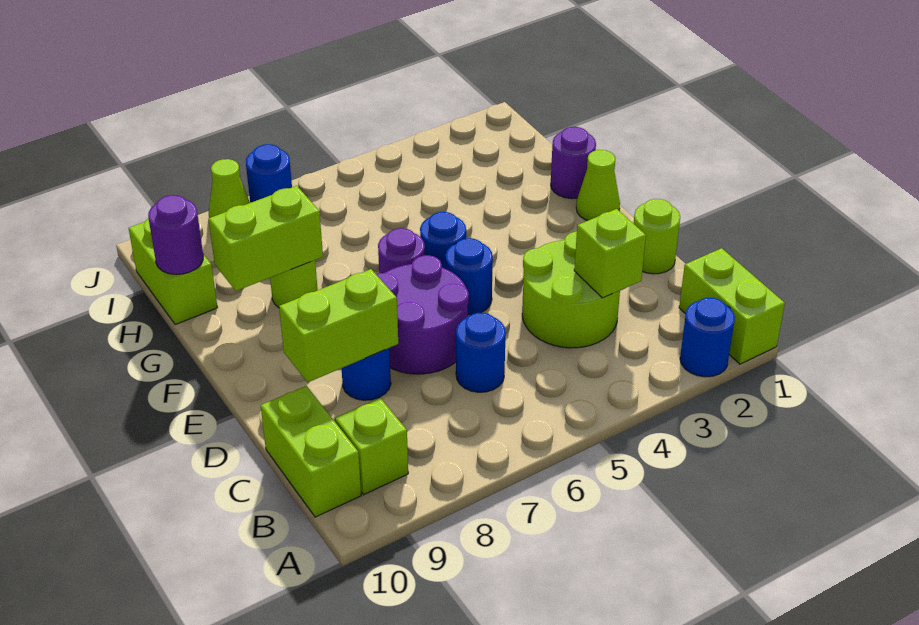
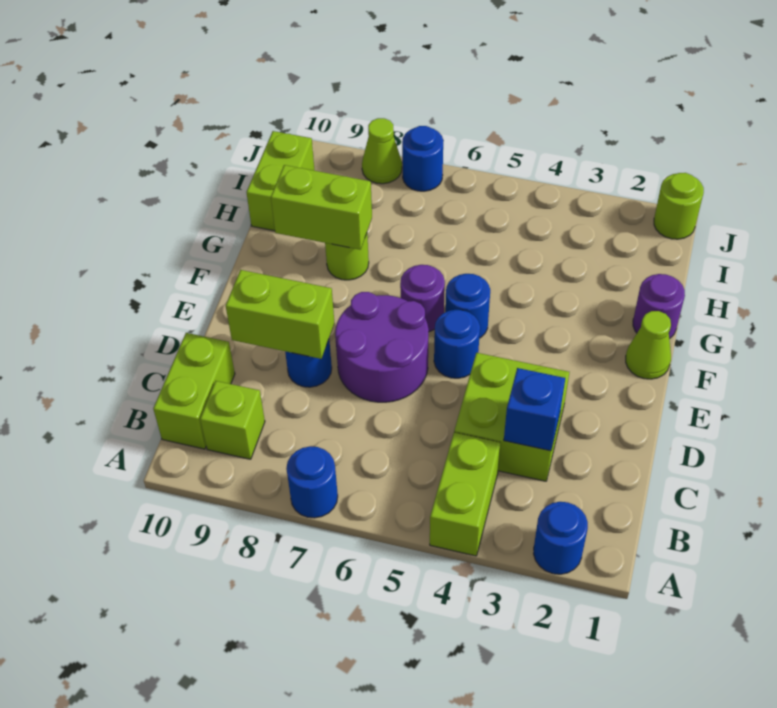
lime brick A1:B1 level 1 -> lime brick A4:B4 level 1
lime round brick C3:D4 level 1 -> lime brick C3:D4 level 1
lime brick C3 level 2 -> blue brick C3 level 2
blue round brick C6 level 1 -> blue round brick A7 level 1
lime round brick D1 level 1 -> lime round brick J1 level 1
purple round brick H10 level 2 -> none

